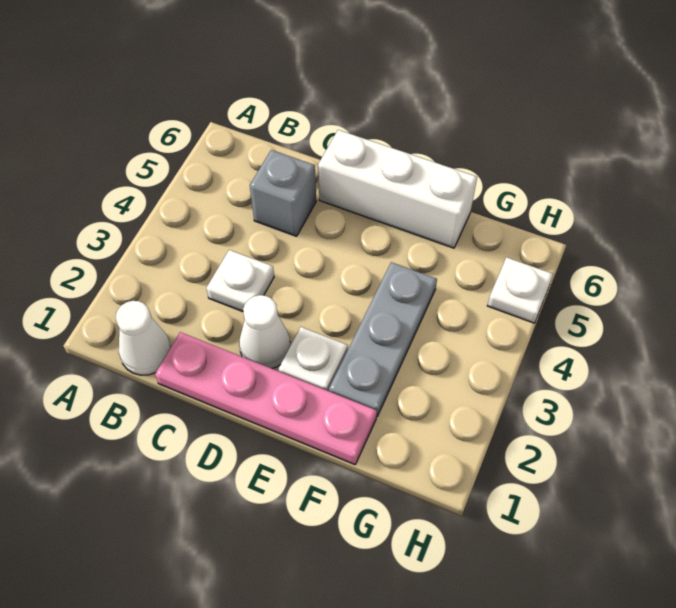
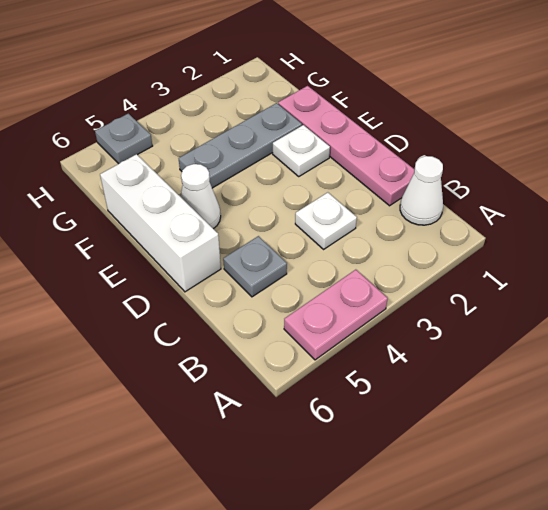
none -> pink plate A4:A5 level 1
grey brick C5 level 1 -> grey plate C5 level 1
white cone D2 level 1 -> white cone E5 level 1
white plate H5 level 1 -> grey plate H5 level 1

